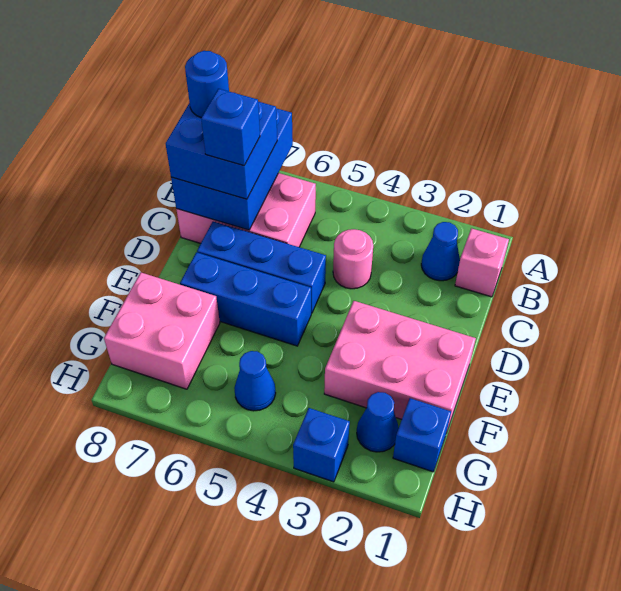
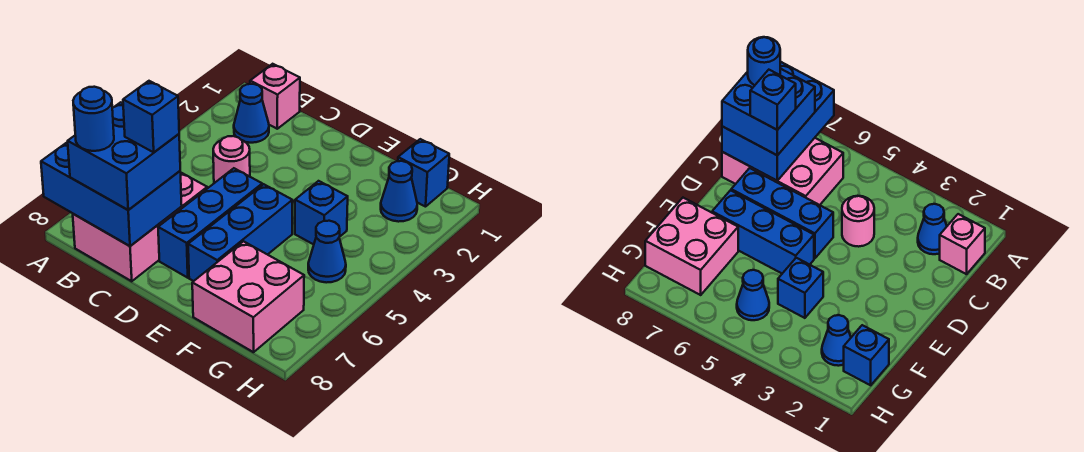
pink brick E1:F3 level 1 -> none
blue brick H3 level 1 -> blue brick F4 level 1

